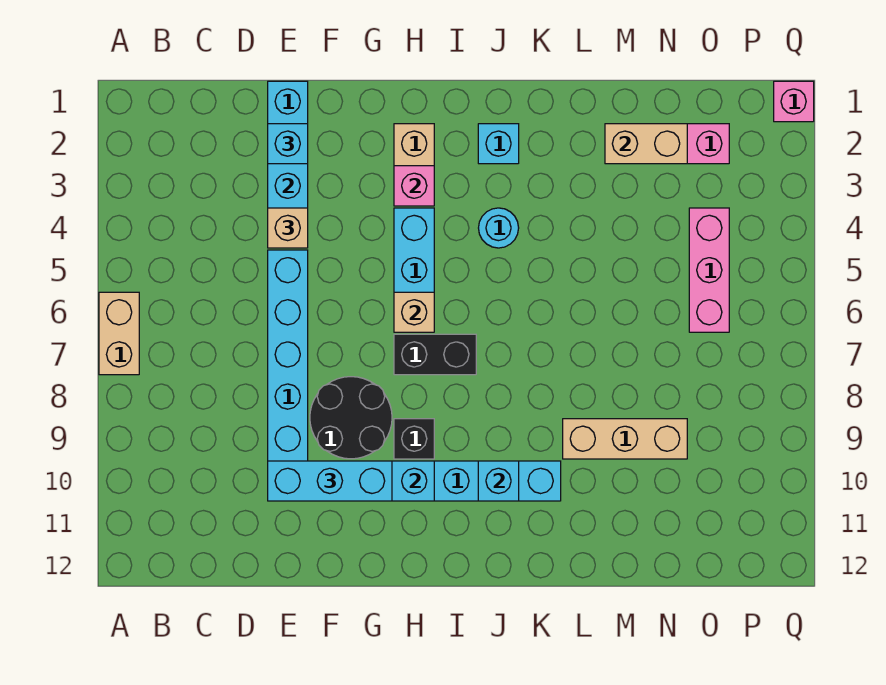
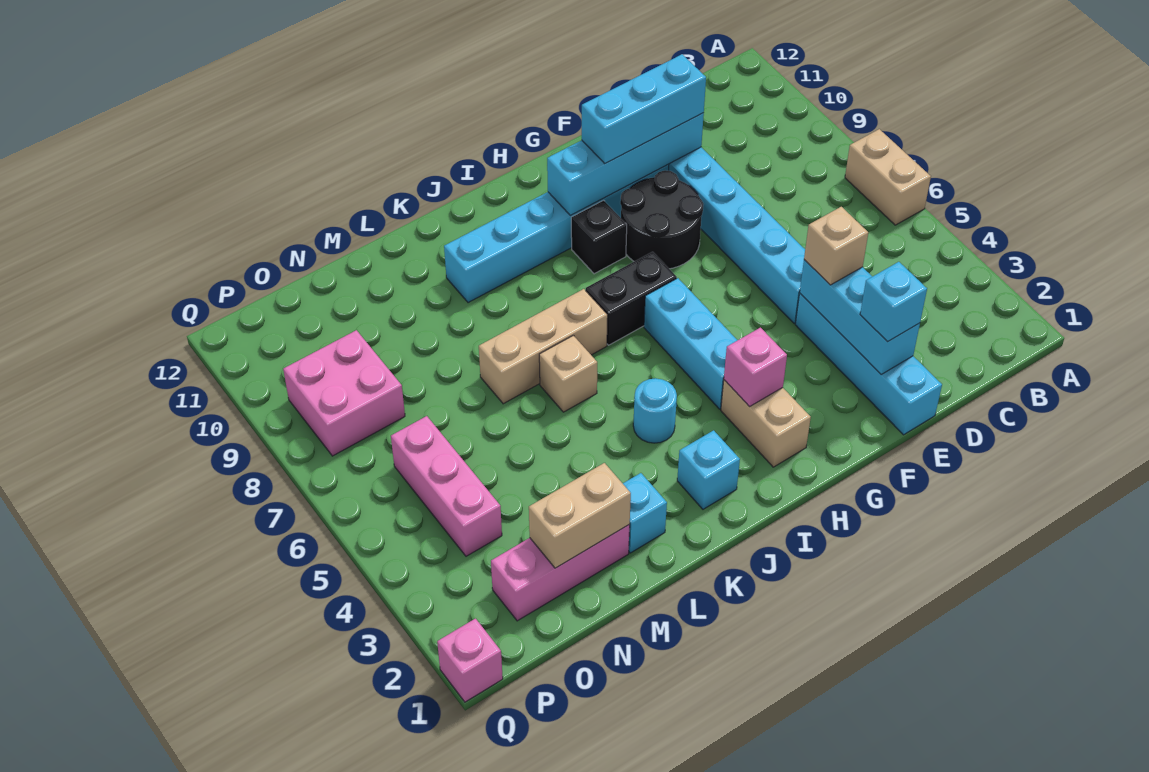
tan brick H6 level 2 -> tan brick K6 level 1
cyan brick J10 level 2 -> cyan brick L2 level 1
tan brick L9:N9 level 1 -> tan brick J7:L7 level 1
none -> pink brick O8:P9 level 1

